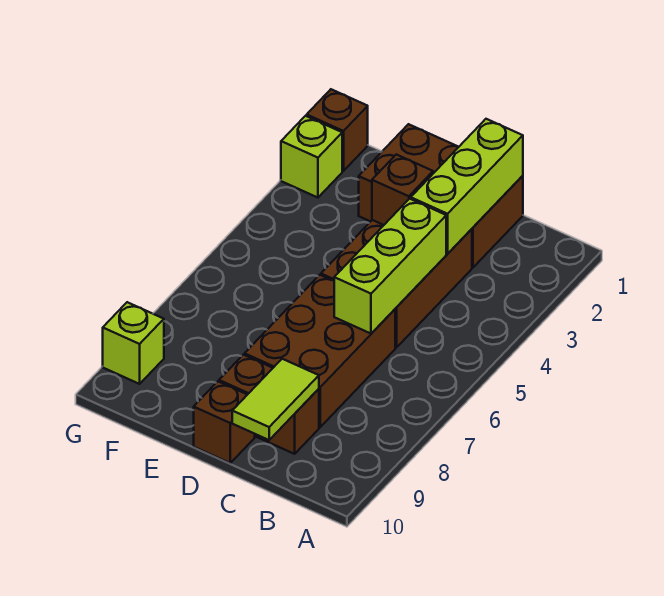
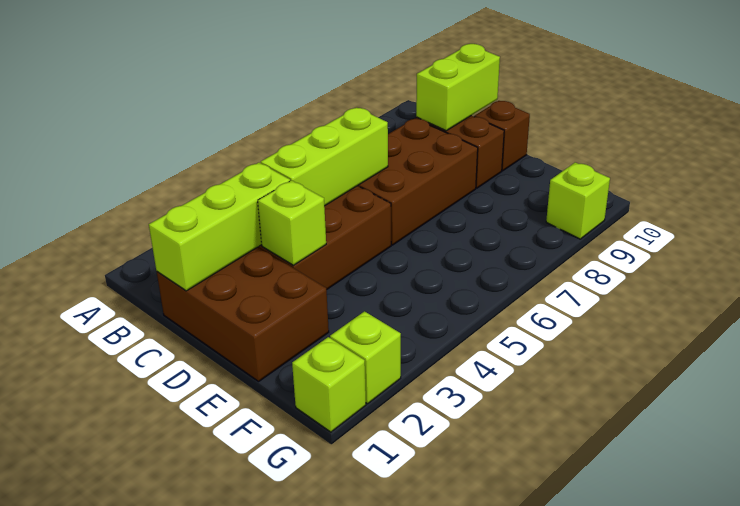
lime tile C9:C10 level 2 -> lime brick C9:C10 level 2
brown brick D3 level 2 -> lime brick D3 level 2
brown brick G1 level 1 -> lime brick G1 level 1

